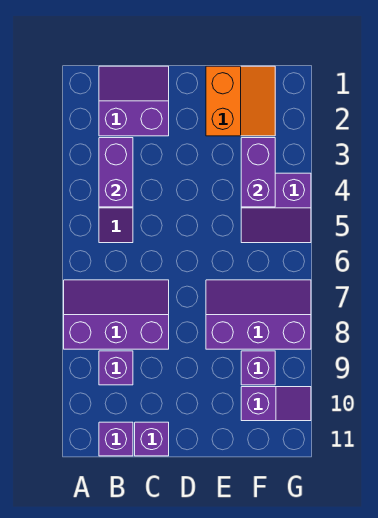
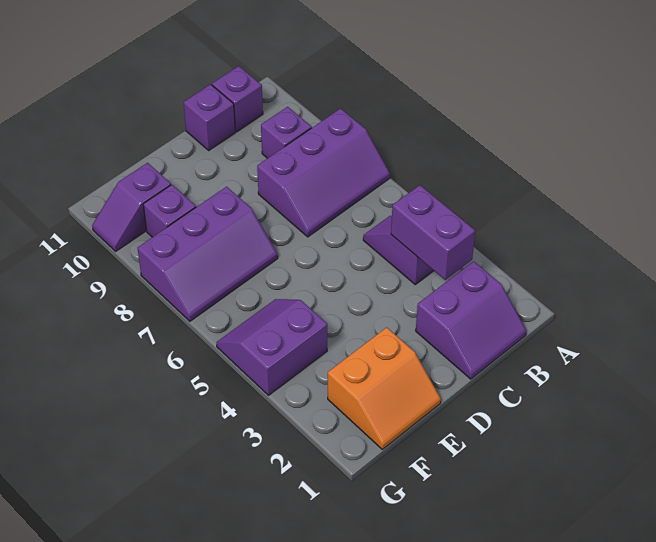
orange slope E1:F2 level 1 top E -> orange slope E1:F2 level 1 top 2
purple brick F3:F4 level 2 -> none

